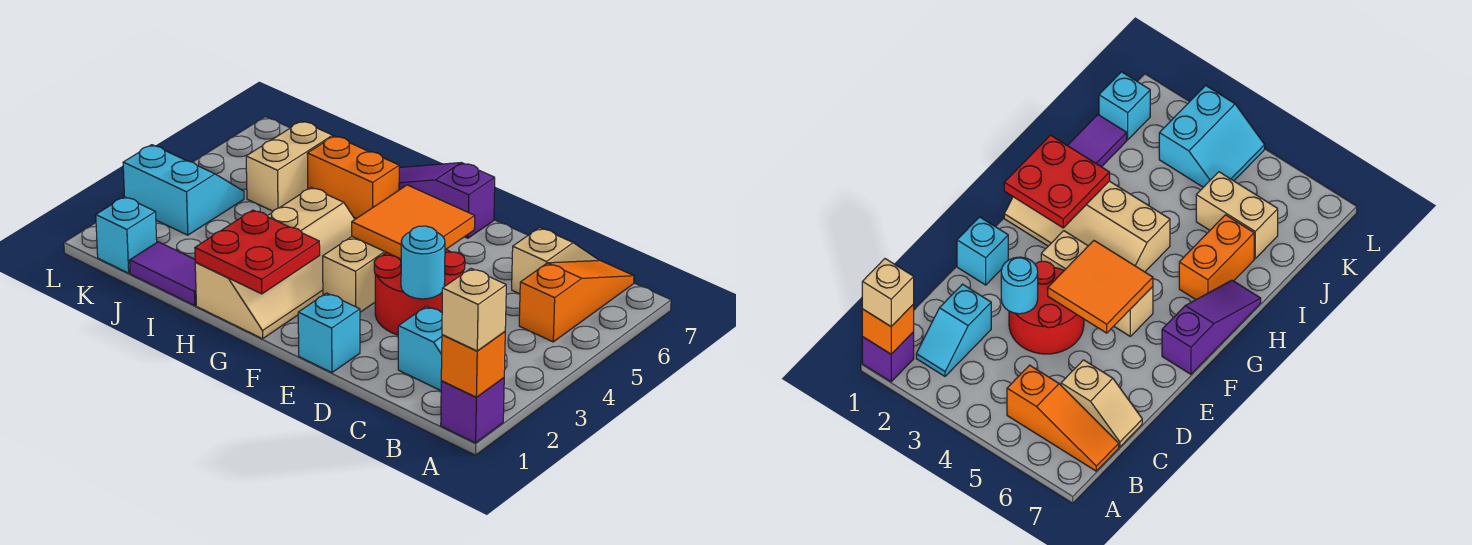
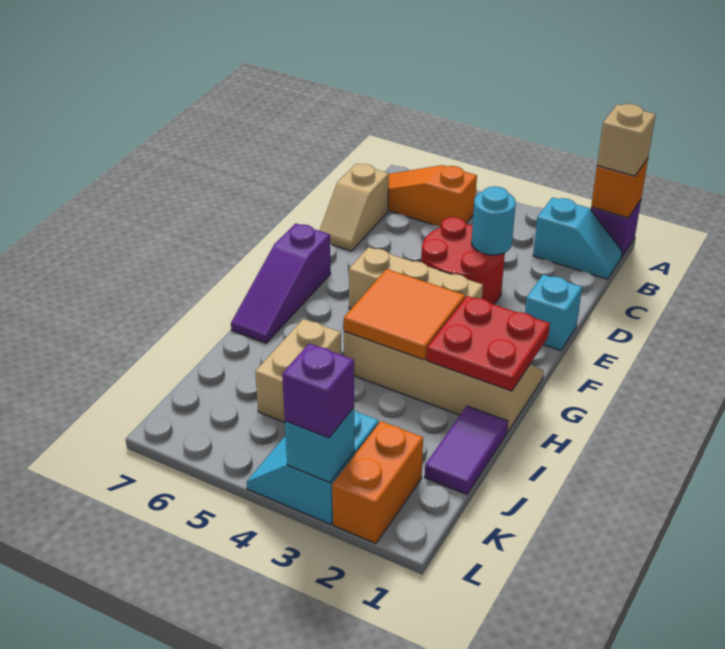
cyan slope B2:C2 level 1 top C -> cyan slope B1:B2 level 1 top 2
tan slope C6:C7 level 1 top 6 -> tan slope C7:D7 level 1 top C
orange tile E4:F5 level 2 -> orange tile G3:H4 level 2
orange brick H6:I6 level 1 -> orange brick K2:L2 level 1
tan brick J5:J6 level 1 -> tan brick I5:J5 level 1
cyan brick K1 level 1 -> cyan brick L3 level 2
none -> purple brick L3 level 3

